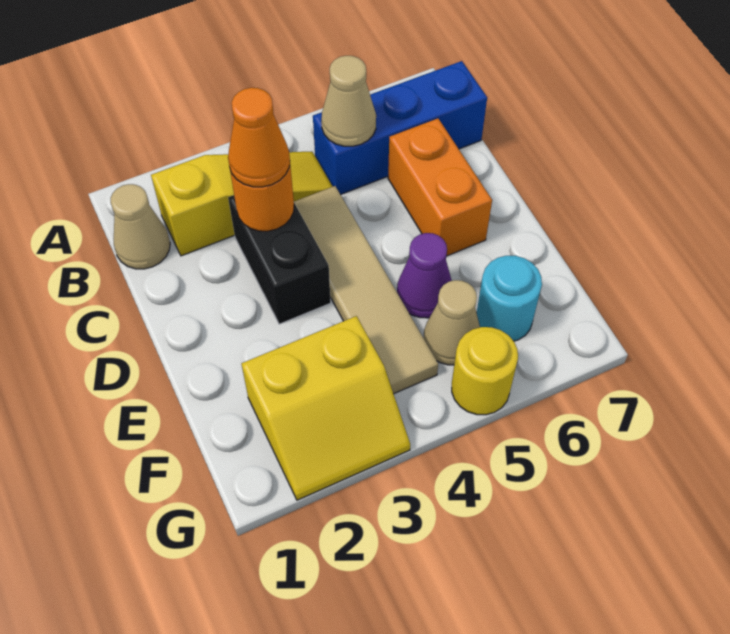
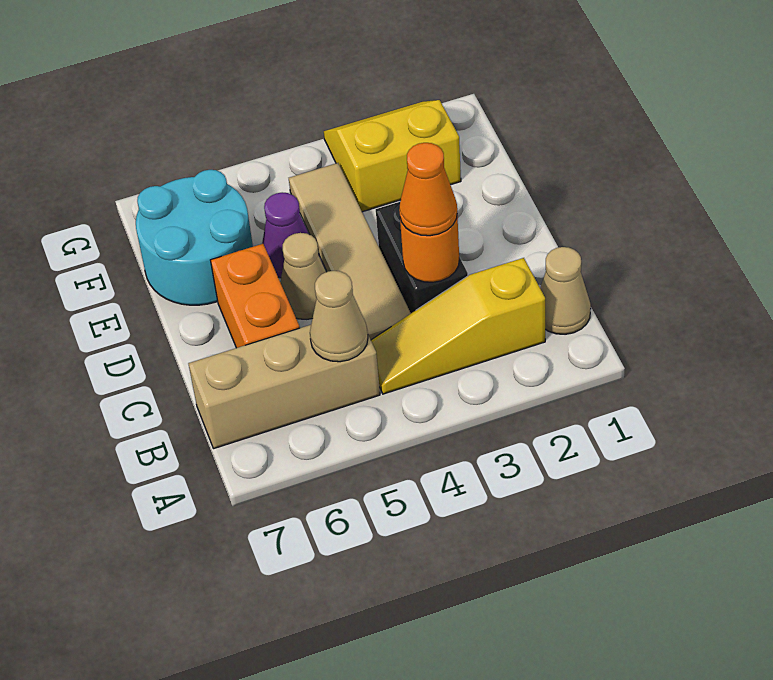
blue brick B5:B7 level 1 -> tan brick B5:B7 level 1
tan cone F5 level 1 -> tan cone D5 level 1
cyan round brick F6 level 1 -> cyan round brick E6:F7 level 1
yellow round brick G5 level 1 -> none

